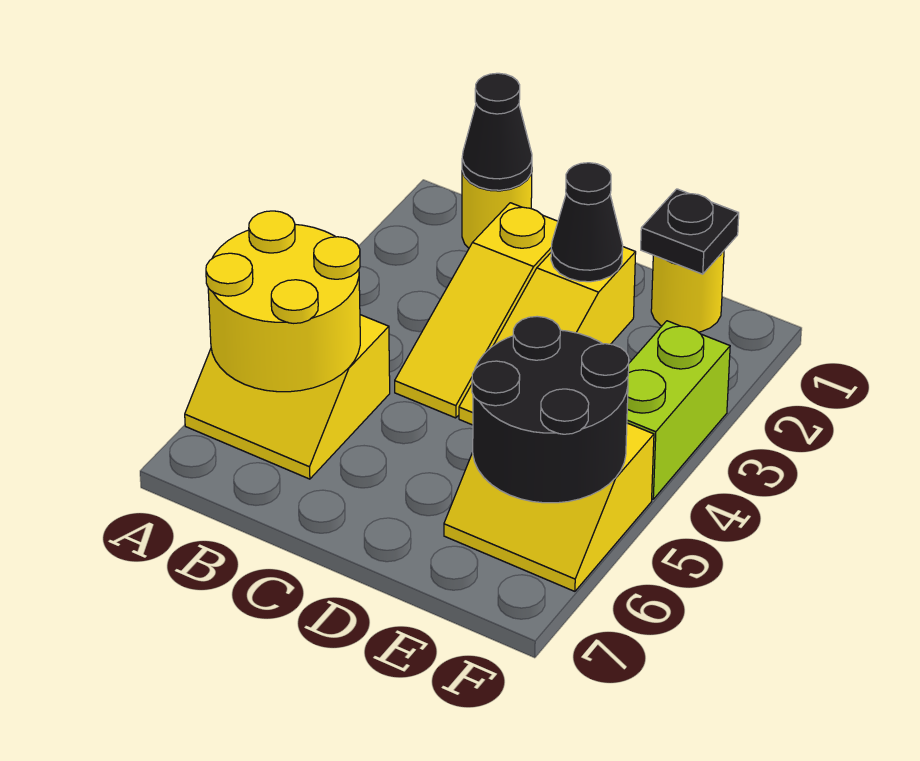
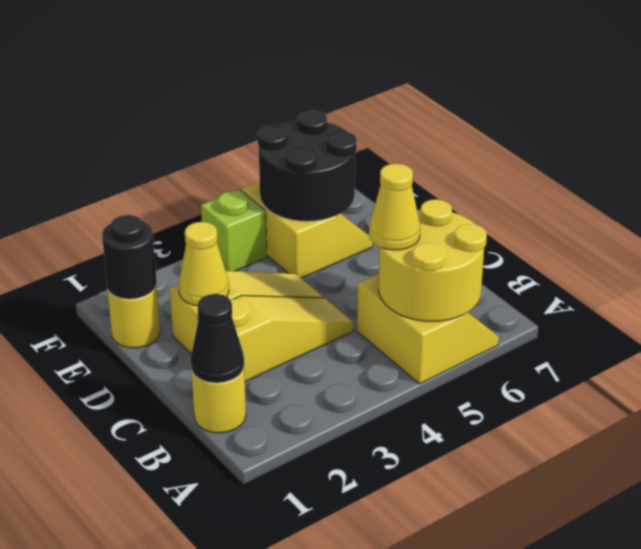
none -> yellow cone B5 level 3
black cone D2 level 2 -> yellow cone D2 level 2
black plate E1 level 2 -> black round brick E1 level 2
lime brick F3:F4 level 1 -> lime brick F4 level 1

